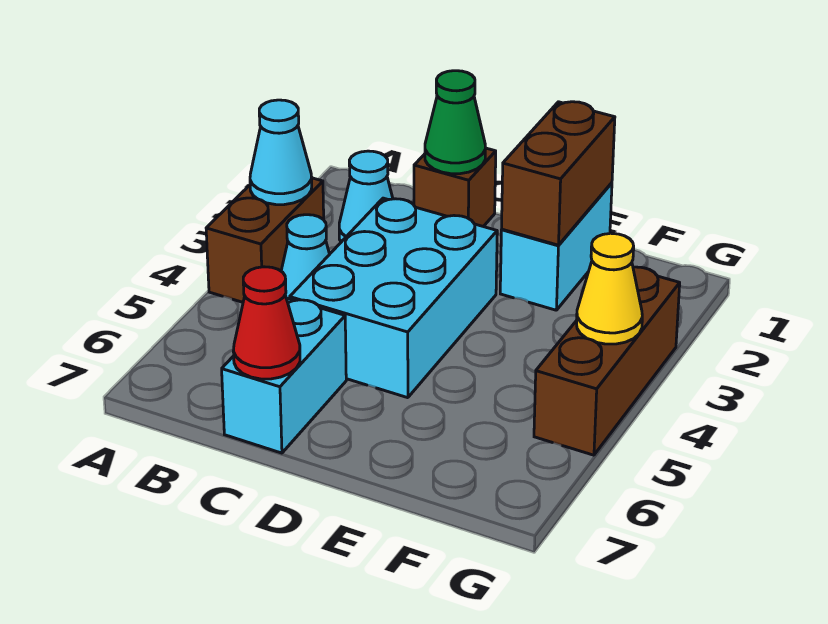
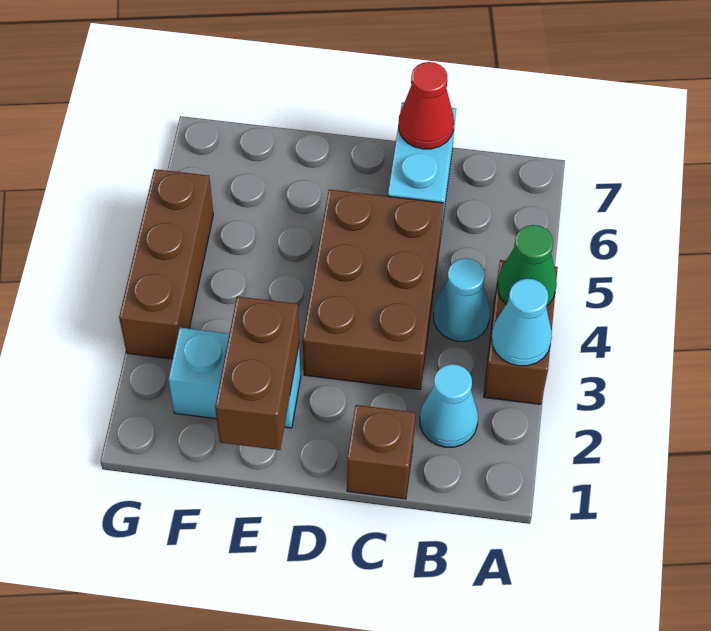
green cone C1 level 2 -> green cone A4 level 2
cyan brick C3:D5 level 1 -> brown brick C3:D5 level 1
cyan brick E1:E2 level 1 -> cyan brick E2:F2 level 1
yellow cone G4 level 2 -> none

